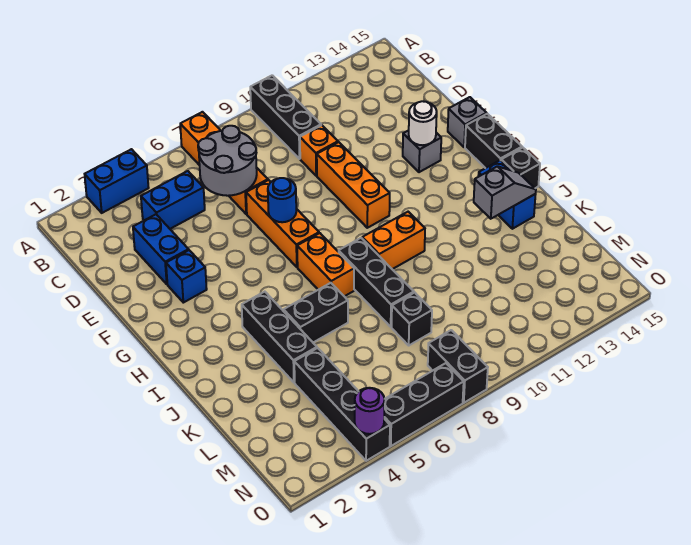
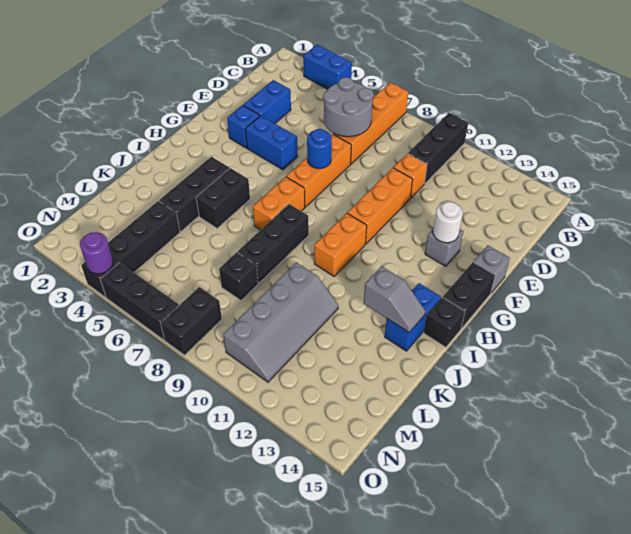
blue brick C4:C5 level 1 -> blue brick F4:F5 level 1
orange brick I9:I10 level 1 -> orange brick H10:I10 level 1
black brick J5:J6 level 1 -> black brick I5:J5 level 1
none -> grey slope K10:N11 level 1 top 10

